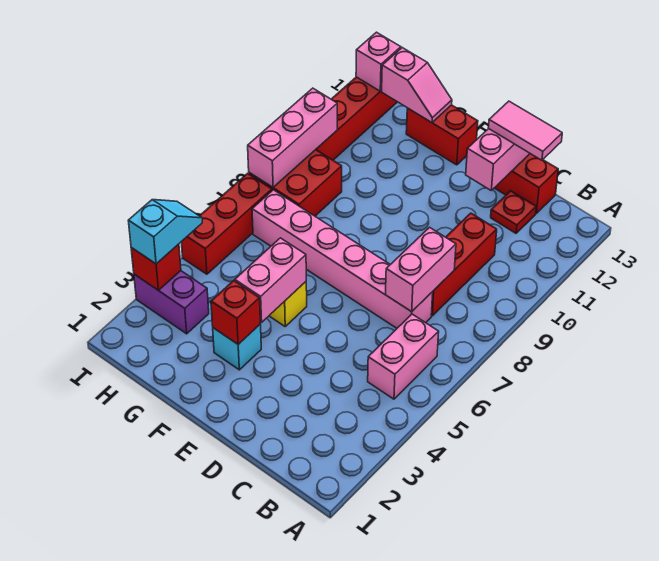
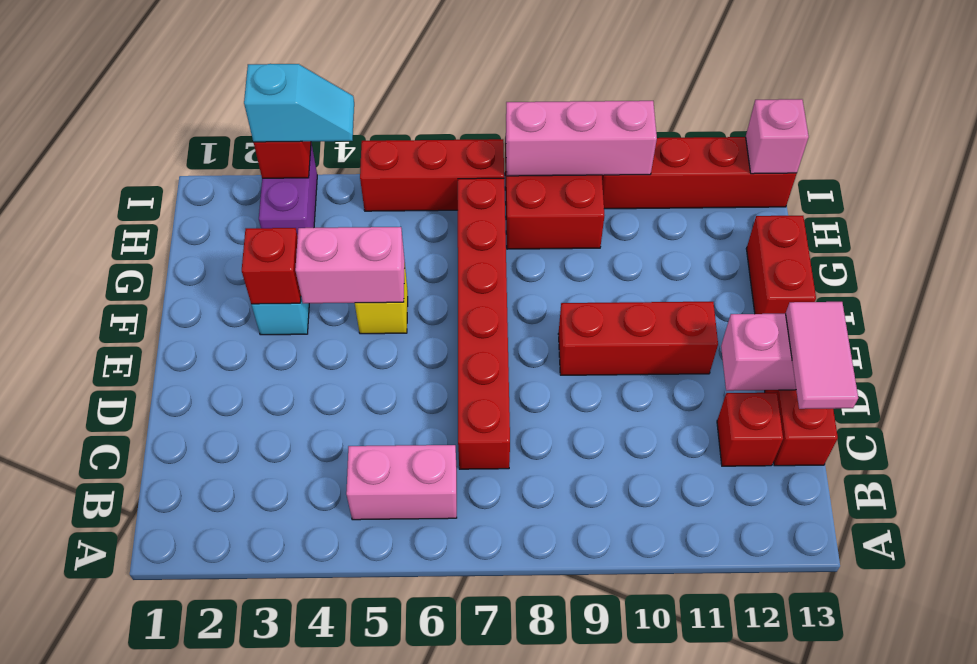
pink brick C7:H7 level 1 -> red brick C7:H7 level 1
pink brick C7:C8 level 2 -> none
red brick C8:C10 level 1 -> red brick E9:E11 level 1
red plate C12 level 1 -> red brick C12 level 1
pink slope G13:H13 level 2 top H -> none

